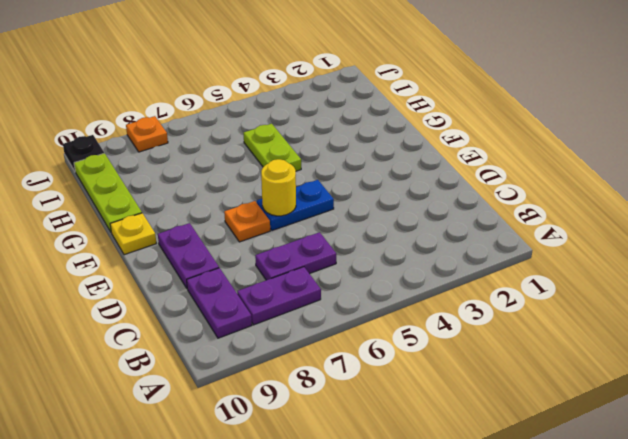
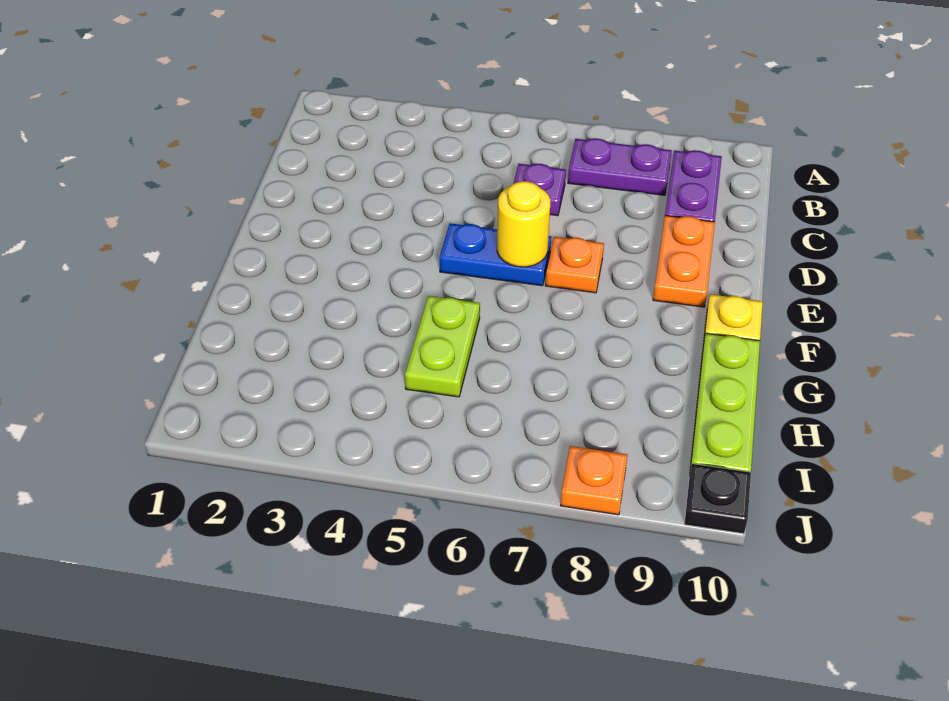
purple plate C6:C7 level 1 -> purple plate C6 level 1
purple plate D9:E9 level 1 -> orange plate D9:E9 level 1

